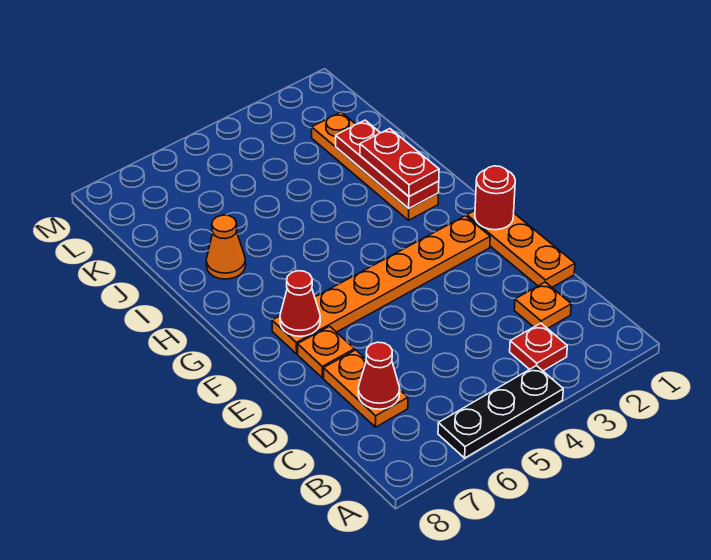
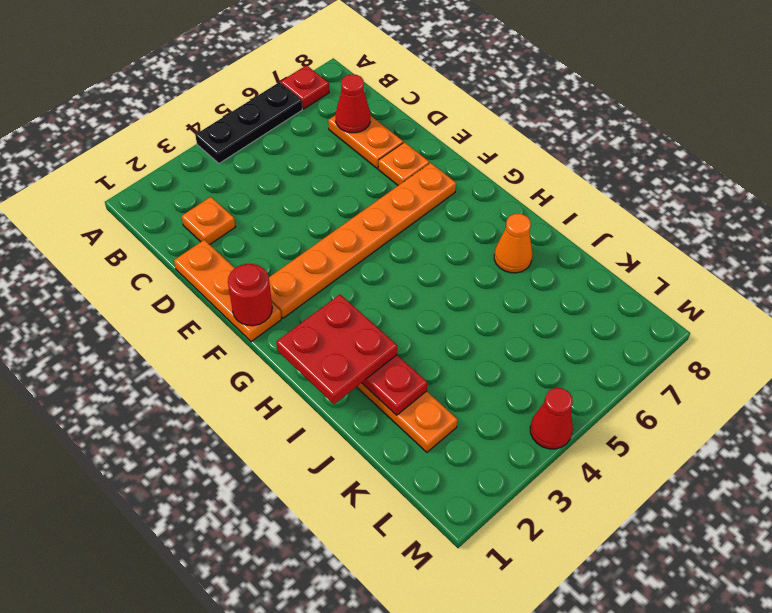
red plate B3 level 1 -> red plate A7 level 1
red cone F7 level 2 -> red cone M4 level 1
red plate H2:I2 level 3 -> red plate H1:I2 level 3

